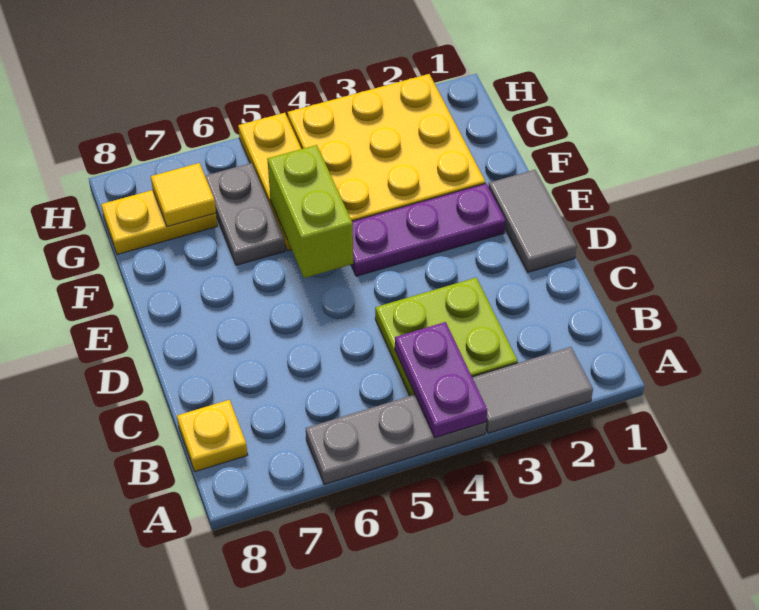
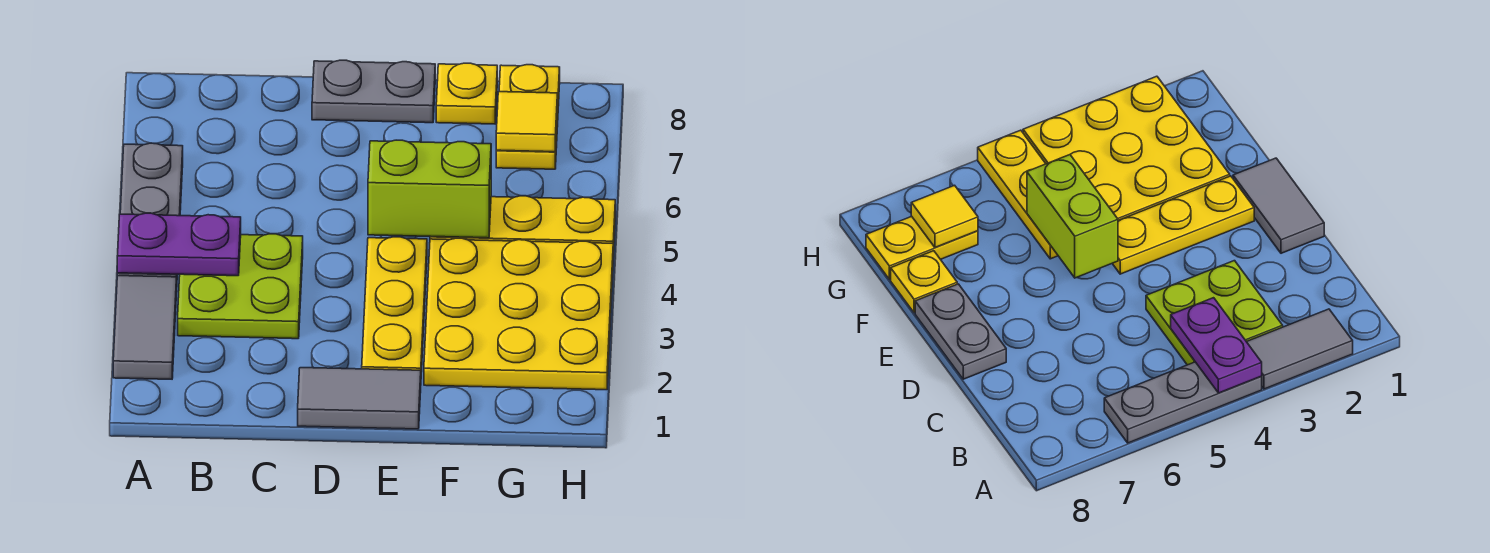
yellow plate B8 level 1 -> yellow plate F8 level 1
purple plate E2:E4 level 1 -> yellow plate E2:E4 level 1
grey plate F6:G6 level 1 -> grey plate D8:E8 level 1

